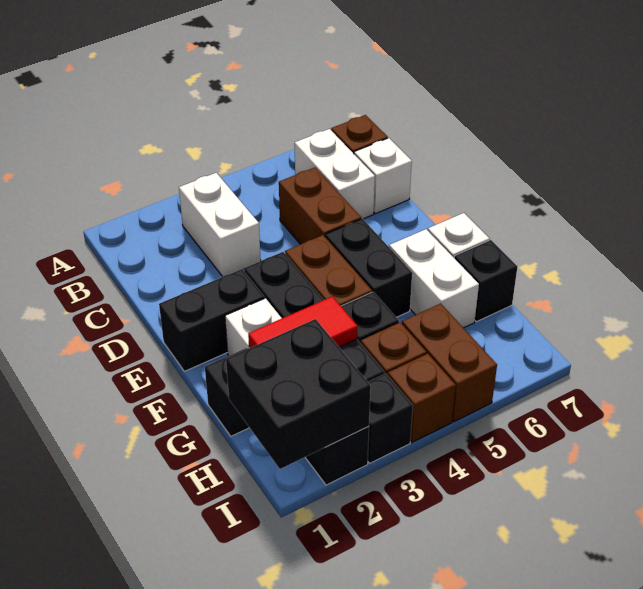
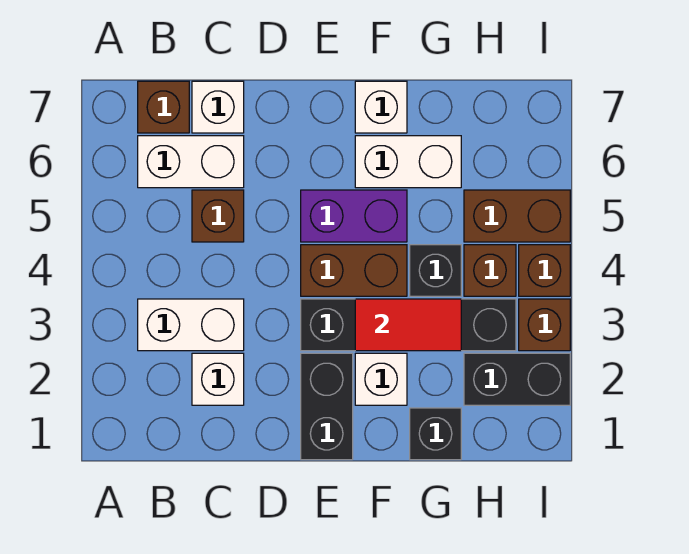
none -> white brick C2 level 1
brown brick C5:D5 level 1 -> brown brick C5 level 1
black brick E5:F5 level 1 -> purple brick E5:F5 level 1
red tile G2:G3 level 2 -> red tile F3:G3 level 2
black brick G7 level 1 -> none
black brick H1:I2 level 2 -> none
black brick I3 level 1 -> brown brick I3 level 1

